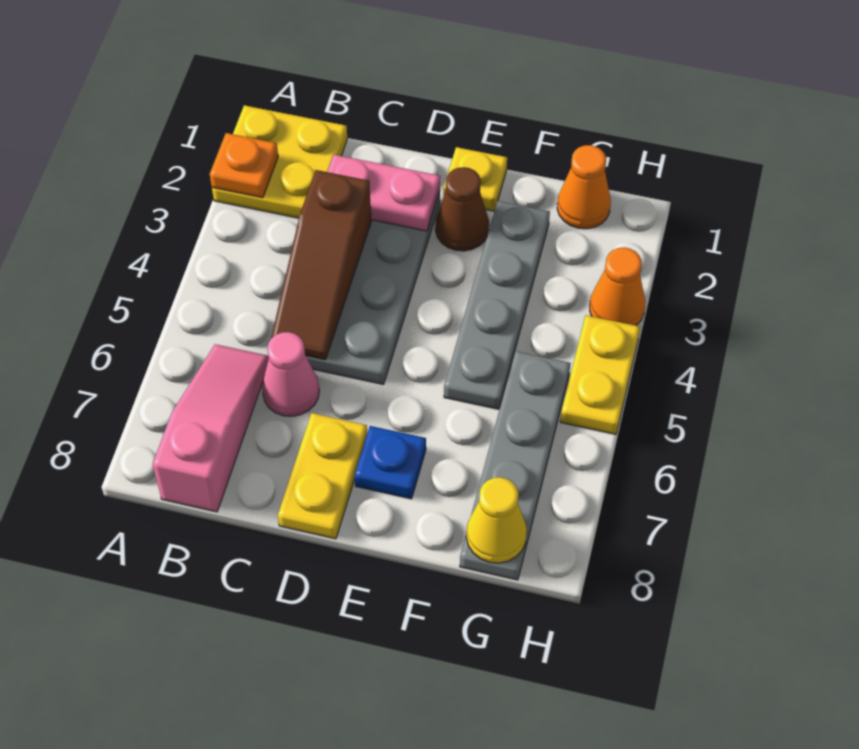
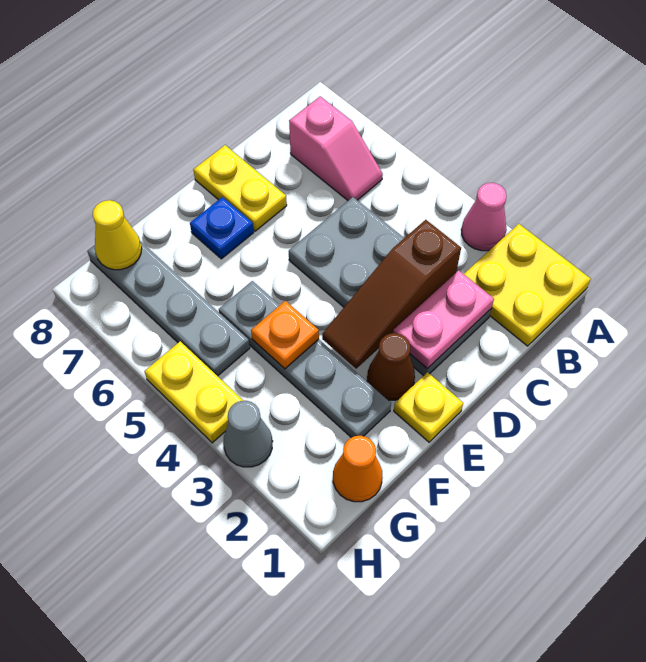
orange plate A2 level 2 -> orange plate F4 level 2
pink slope B6:B8 level 1 top 8 -> pink slope B6:B7 level 1 top 7
brown slope C3:C5 level 2 top 3 -> brown slope C3:E3 level 2 top C
pink cone C6 level 1 -> pink cone A3 level 1
orange cone H3 level 1 -> grey cone H3 level 1

